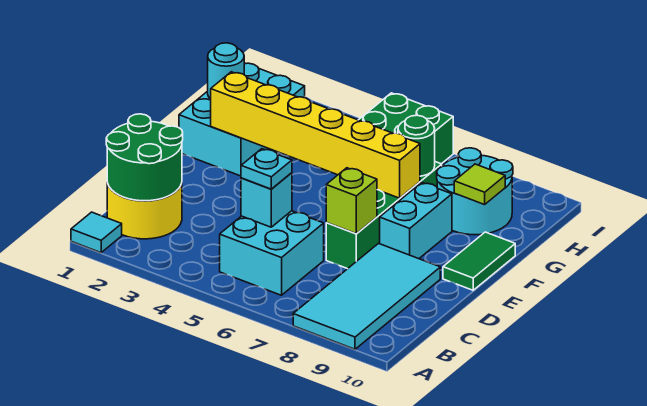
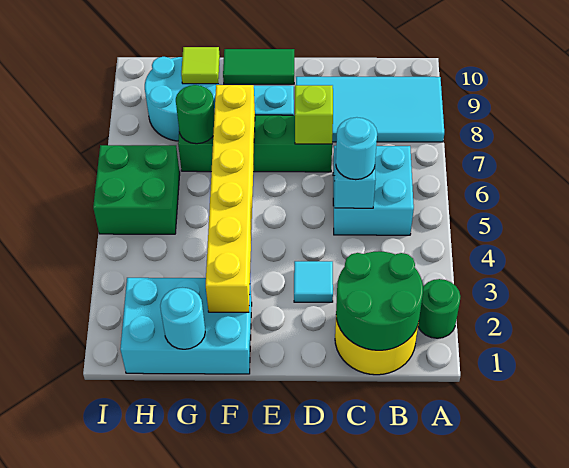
cyan tile A1 level 1 -> cyan tile D3 level 1
none -> green round brick A2 level 1
cyan plate C5 level 3 -> cyan round brick C5 level 3

